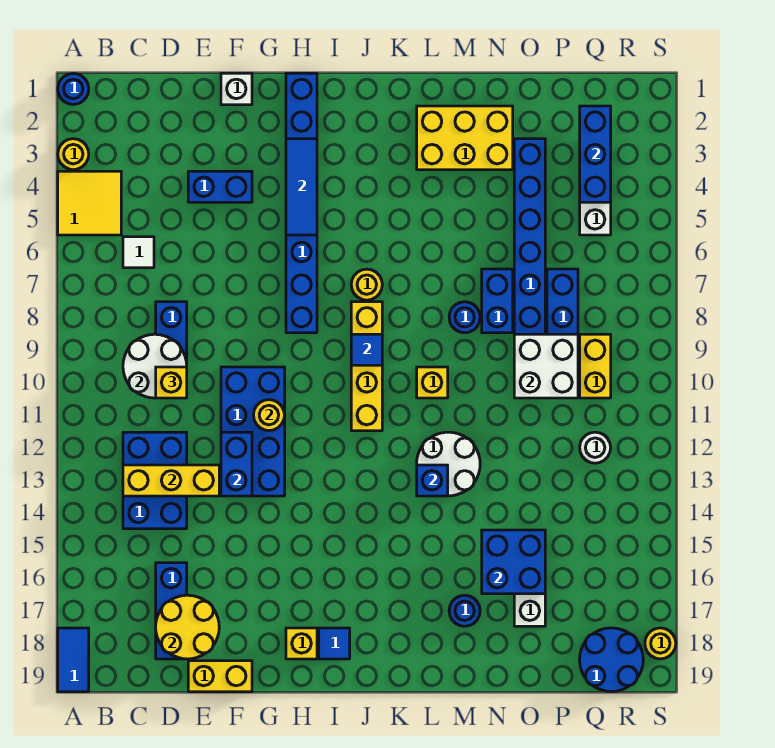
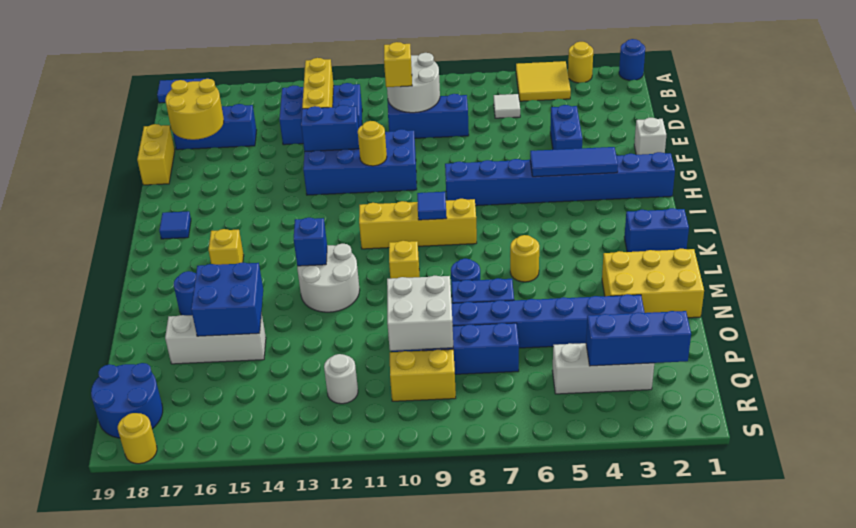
yellow brick H18 level 1 -> yellow brick K16 level 1
yellow round brick J7 level 1 -> yellow round brick L6 level 1
none -> blue brick K1:K2 level 1
yellow brick L2:N3 level 1 -> yellow brick M1:N3 level 1

